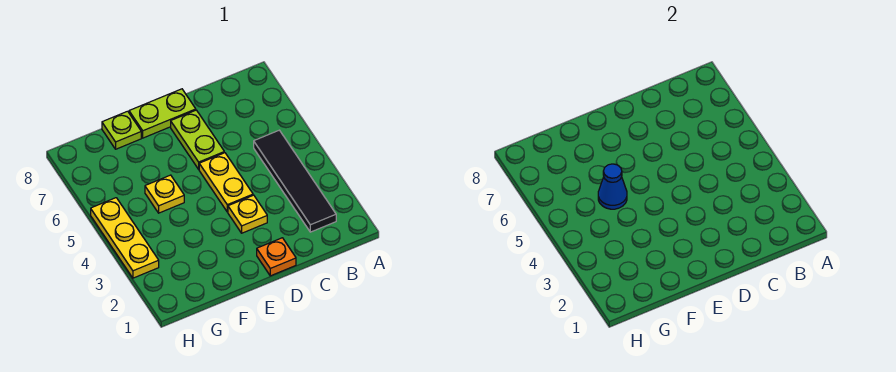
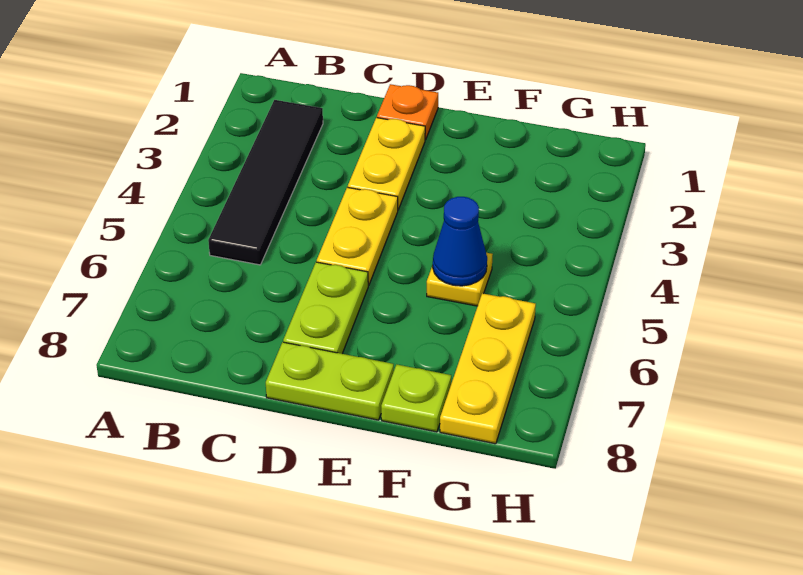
yellow plate D3 level 1 -> yellow plate D2:D3 level 1
yellow plate H3:H5 level 1 -> yellow plate G6:G8 level 1

